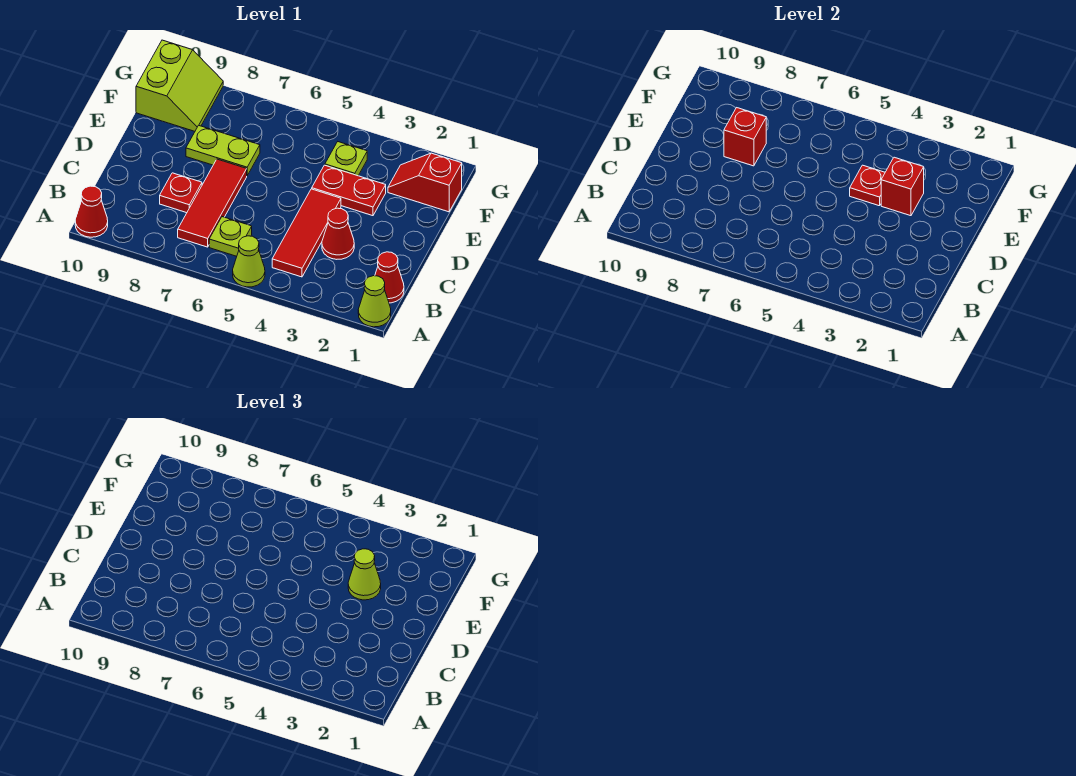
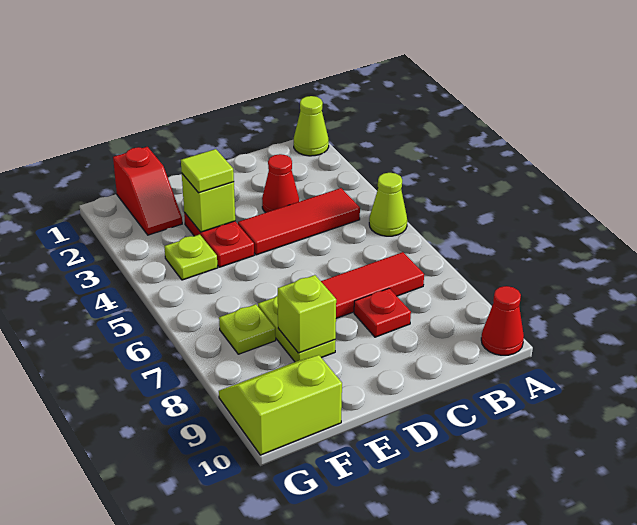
red cone B1 level 1 -> none
lime plate B6 level 1 -> lime plate F7 level 1
red brick E3 level 2 -> lime brick E3 level 2
lime cone E3 level 3 -> lime tile E3 level 3
red plate E4 level 2 -> none
red brick E8 level 2 -> lime brick E8 level 2

